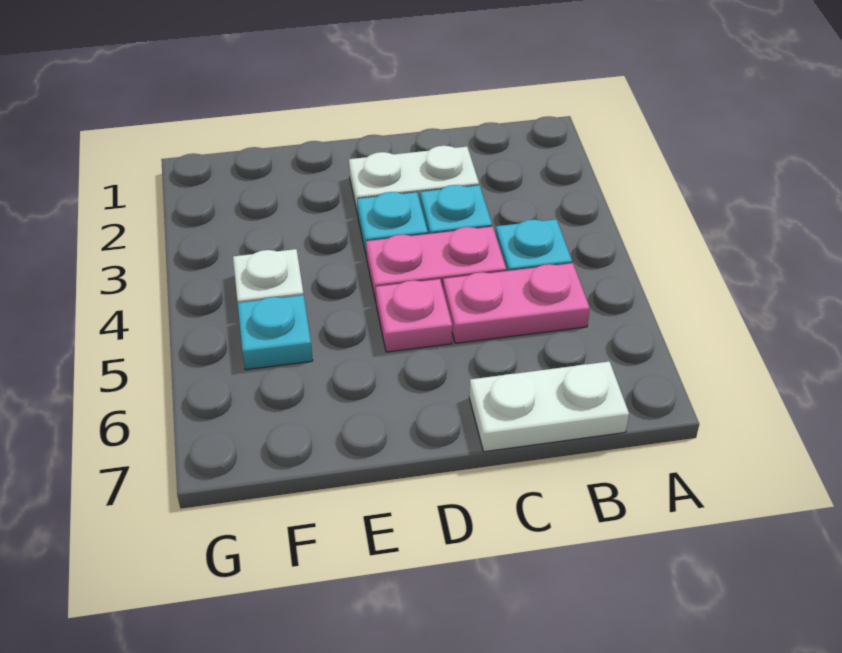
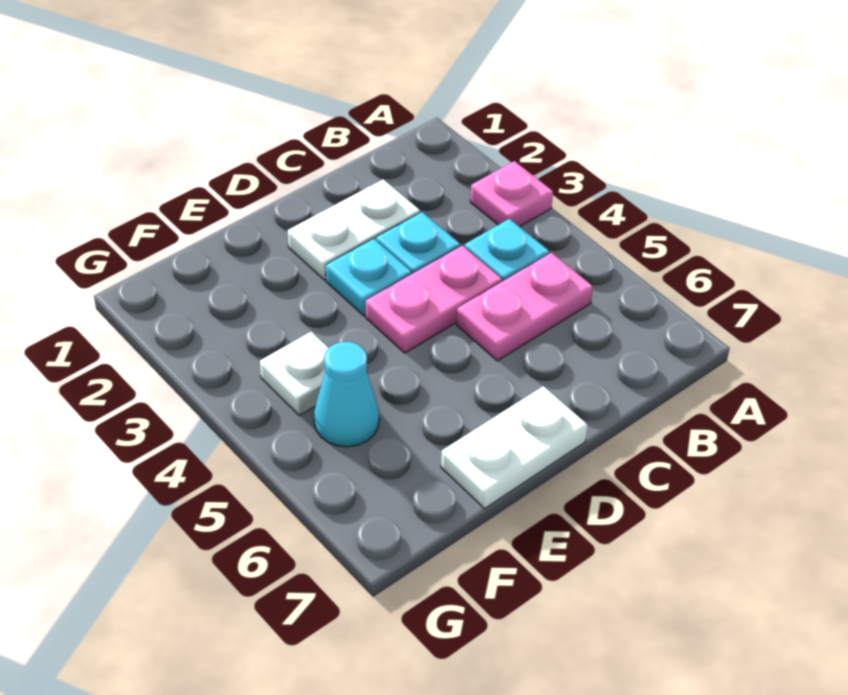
white plate B7:C7 level 1 -> white plate D7:E7 level 1
pink plate D5 level 1 -> pink plate A3 level 1
cyan plate F5 level 1 -> cyan cone F5 level 1

